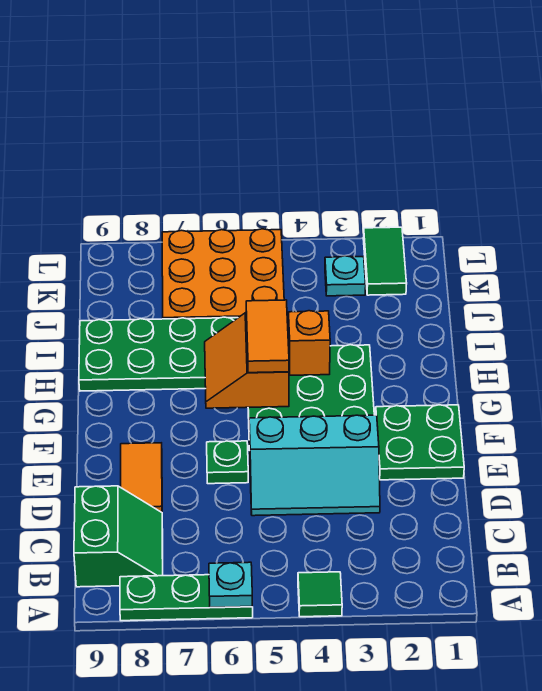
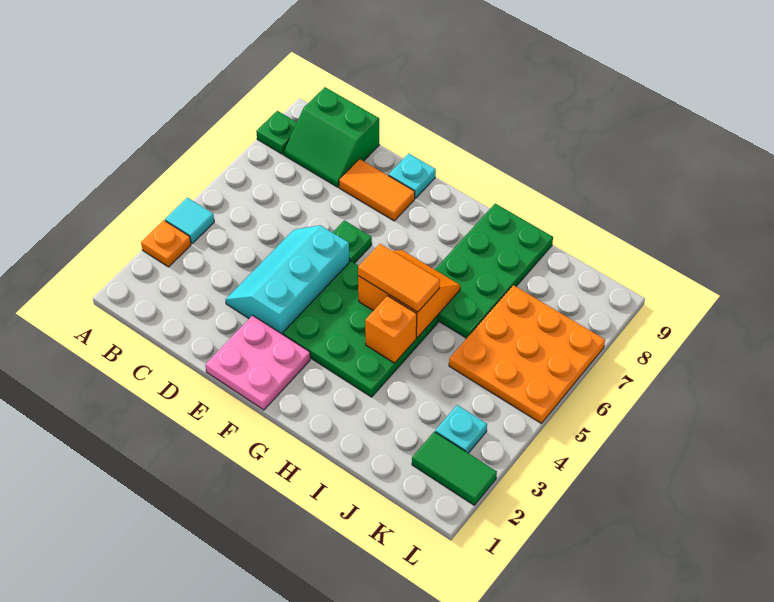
none -> orange plate A3 level 1
green tile A4 level 1 -> cyan tile A4 level 1
green plate A6:A8 level 1 -> green plate A8 level 1
cyan plate A6 level 2 -> cyan plate E9 level 1
green plate E1:F2 level 1 -> pink plate E1:F2 level 1

